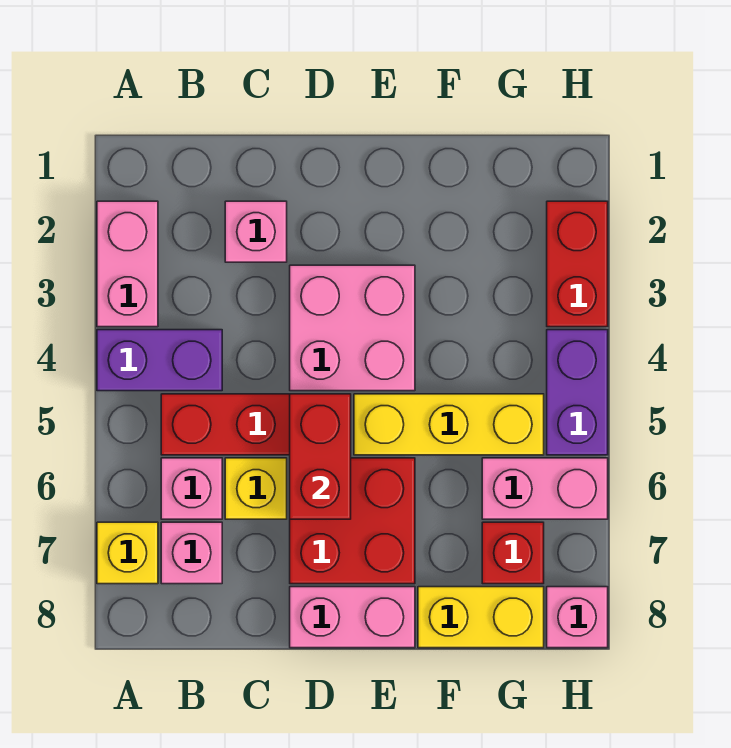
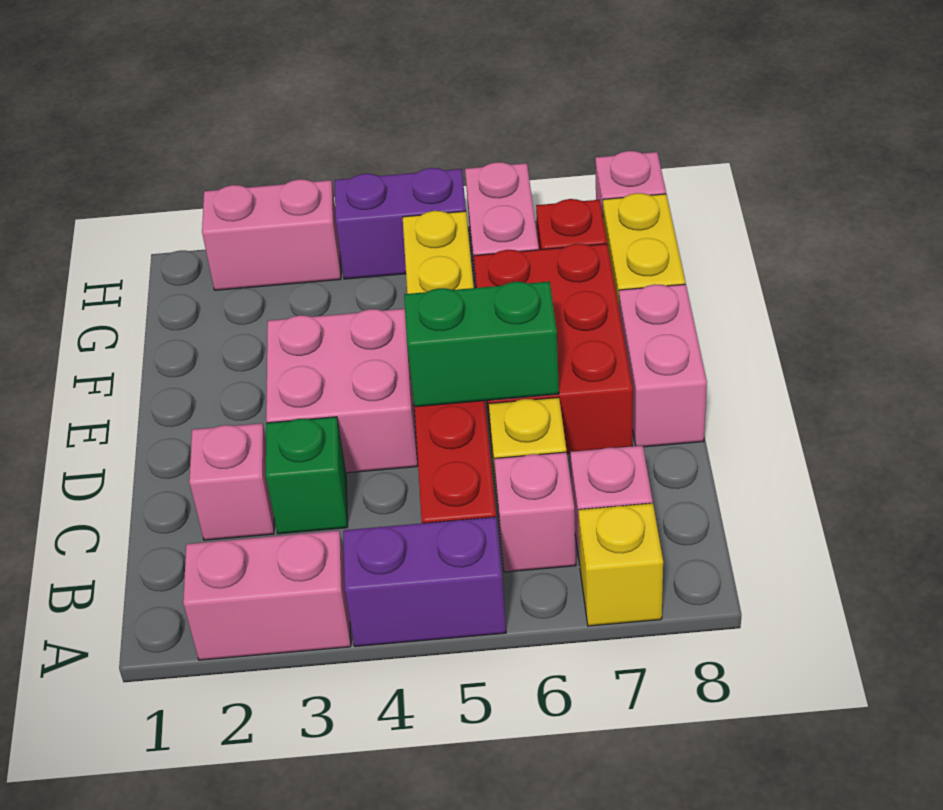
purple brick A4:B4 level 1 -> purple brick A4:A5 level 1
none -> green brick C3 level 1
red brick D5:D6 level 2 -> green brick D5:D6 level 2
red brick D6:E7 level 1 -> red brick D6:F7 level 1
red brick H2:H3 level 1 -> pink brick H2:H3 level 1

